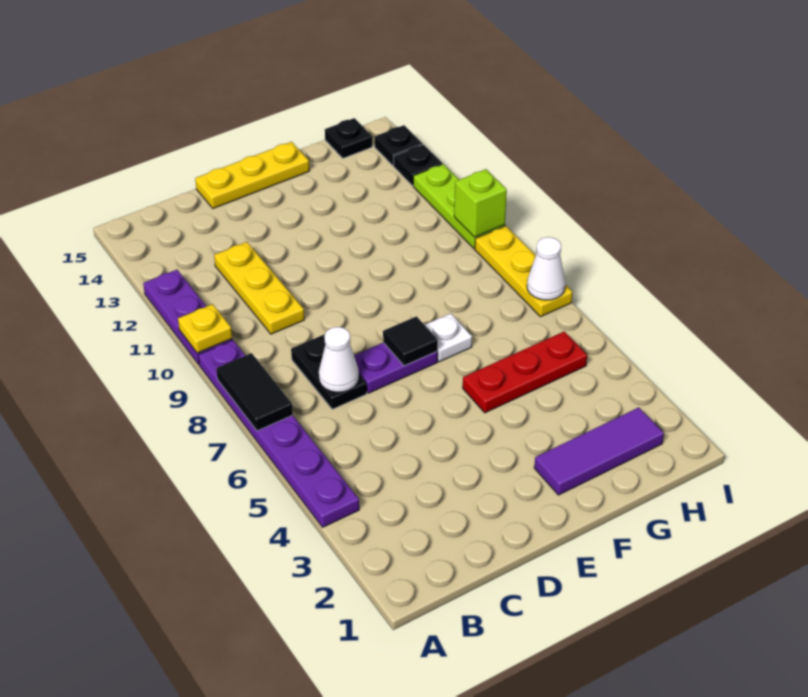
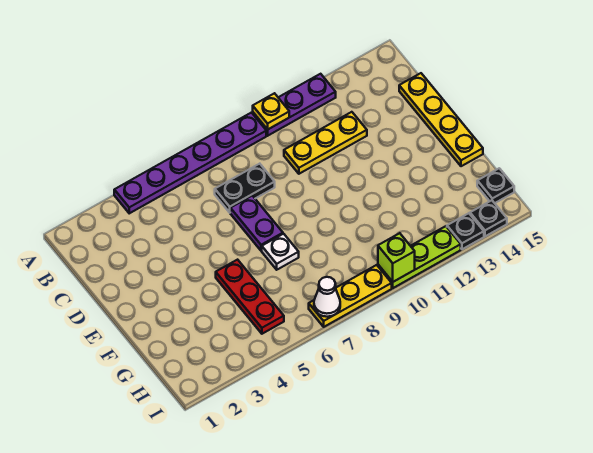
black tile A7:A8 level 2 -> none
white cone C7 level 2 -> none
yellow plate D15:F15 level 1 -> yellow plate C15:F15 level 1
black tile E7 level 2 -> none
purple tile F2:H2 level 1 -> none

